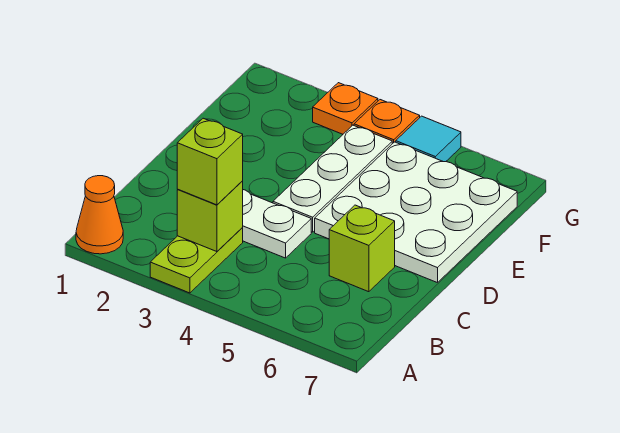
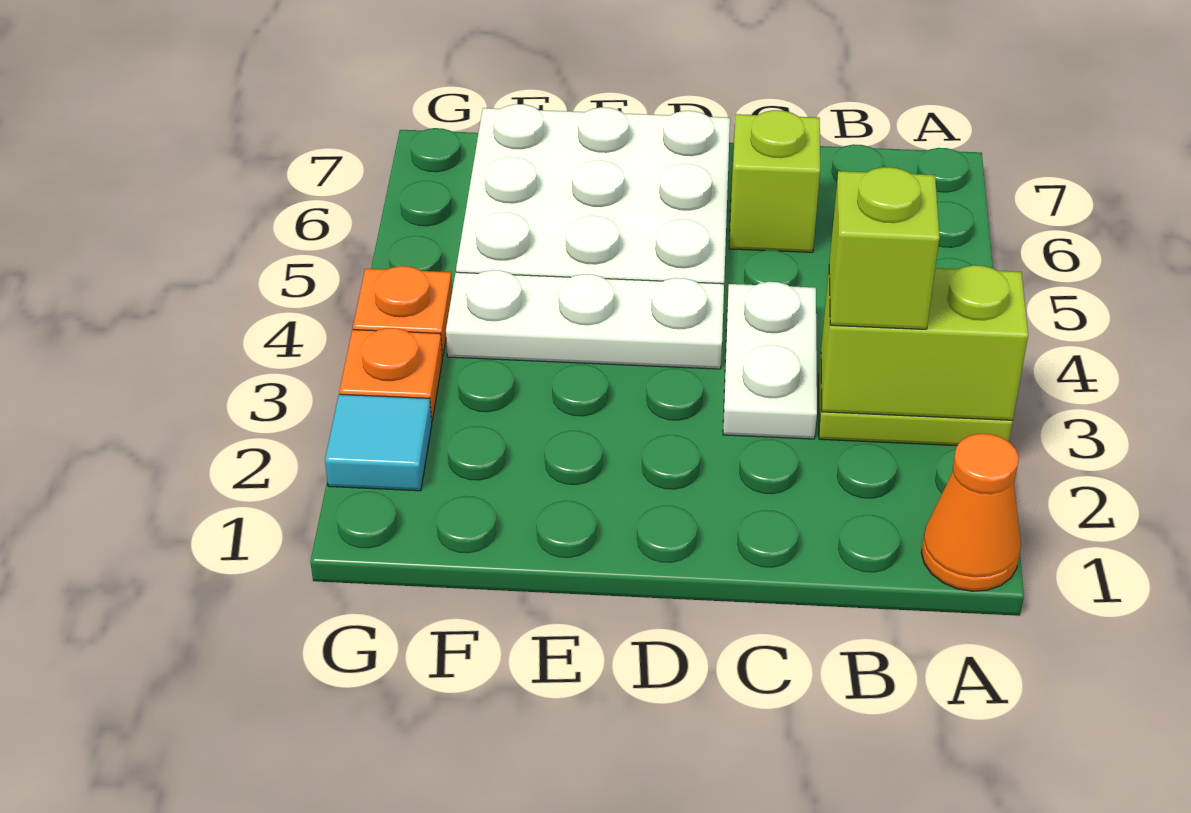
lime brick B3 level 2 -> lime brick A3:B3 level 2
cyan tile G5 level 1 -> cyan tile G2 level 1

